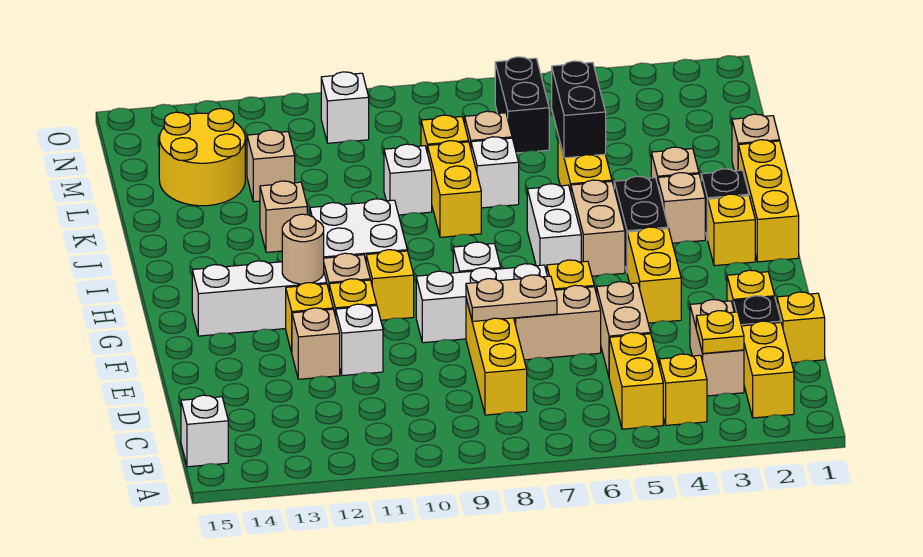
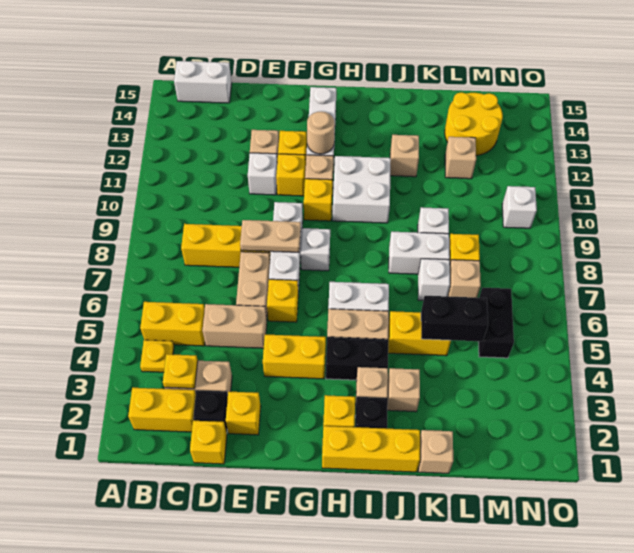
yellow brick B4 level 1 -> yellow plate B4 level 1
white brick B15 level 1 -> white brick B15:C15 level 1
tan plate E7:E8 level 2 -> tan plate E8:F8 level 2
yellow brick J8:K8 level 1 -> white brick J8:K8 level 1
black brick M6:N6 level 1 -> black brick M5:M6 level 1

